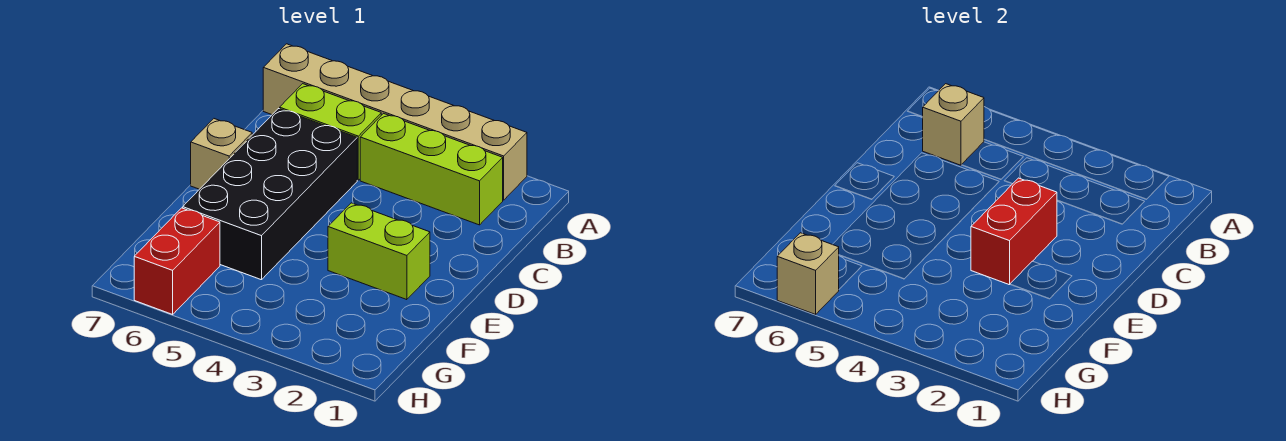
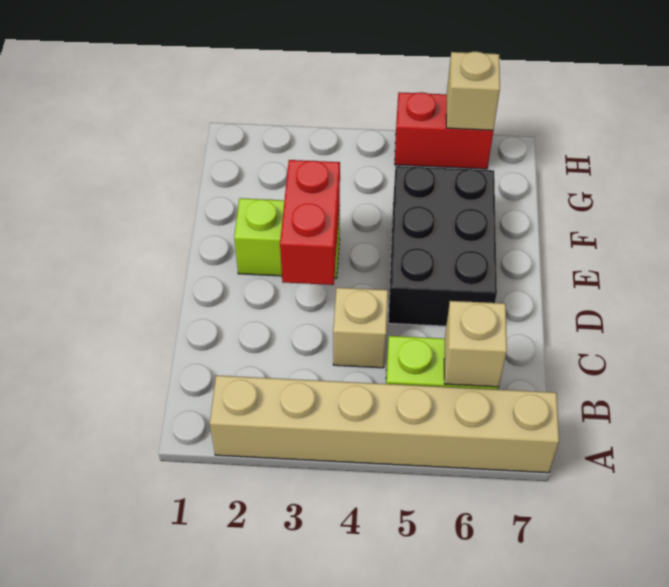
lime brick B2:B4 level 1 -> none
black brick C5:F6 level 1 -> black brick D5:F6 level 1
tan brick D7 level 1 -> tan brick C4 level 1
red brick G6:H6 level 1 -> red brick H5:H6 level 1

